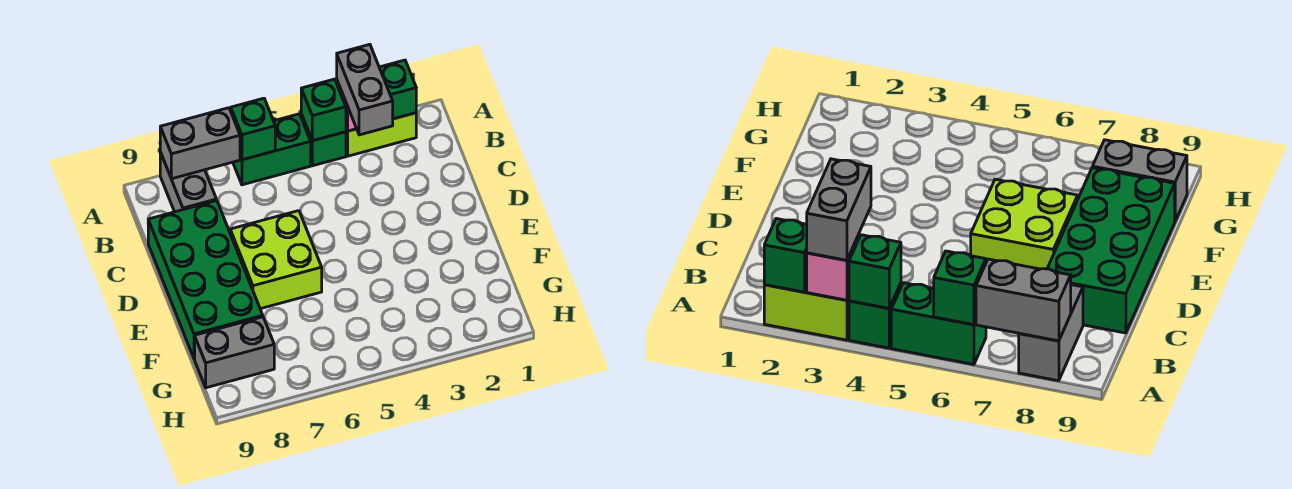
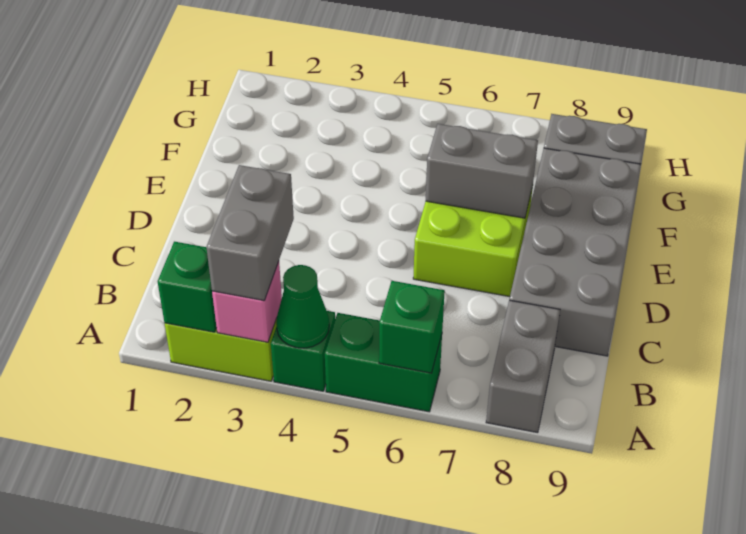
green brick A4 level 2 -> green cone A4 level 2
grey brick A7:A8 level 2 -> grey brick E6:E7 level 2
green brick C8:F9 level 1 -> grey brick C8:F9 level 1

